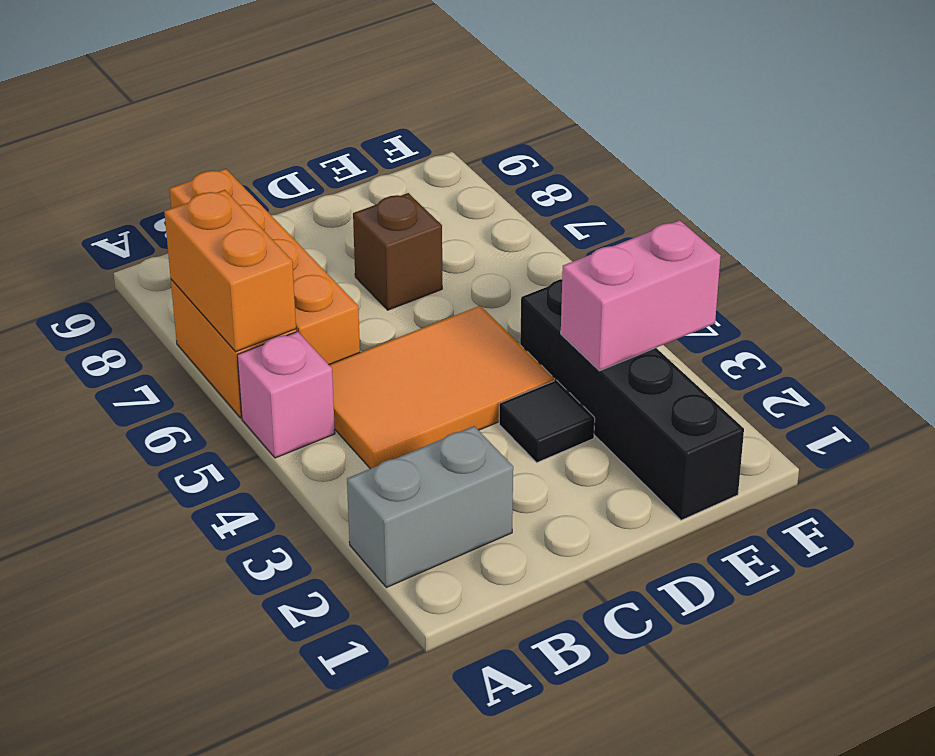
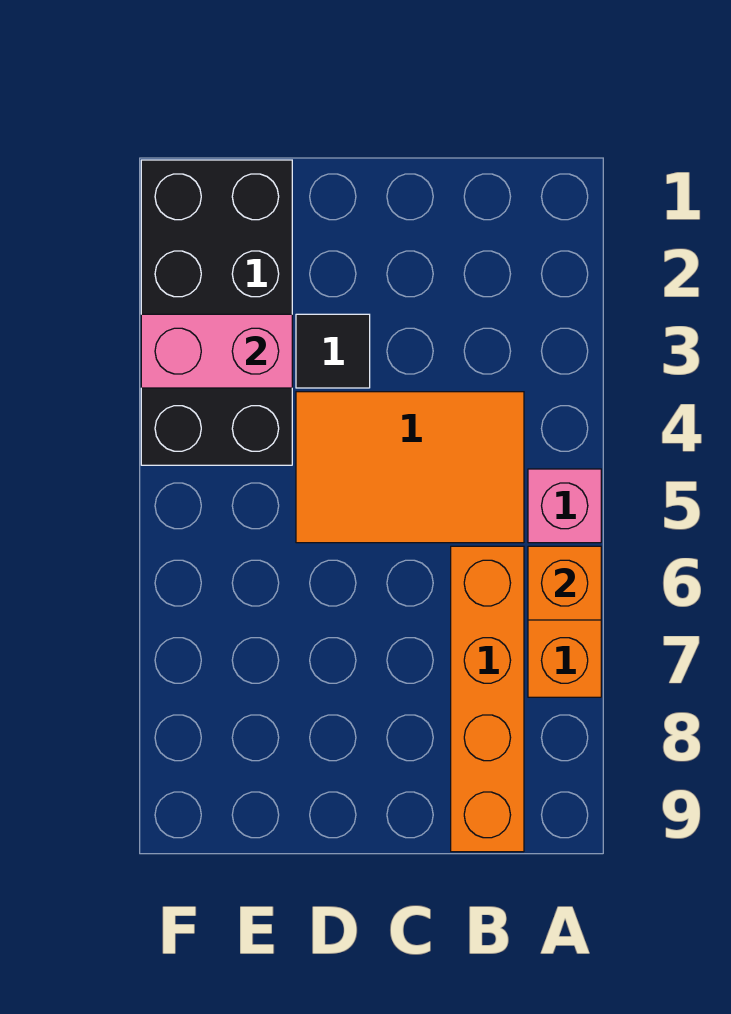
grey brick A2:B2 level 1 -> none
orange brick A6:A7 level 2 -> orange brick A6 level 2
brown brick D7 level 1 -> none
black brick E1:E4 level 1 -> black brick E1:F4 level 1

